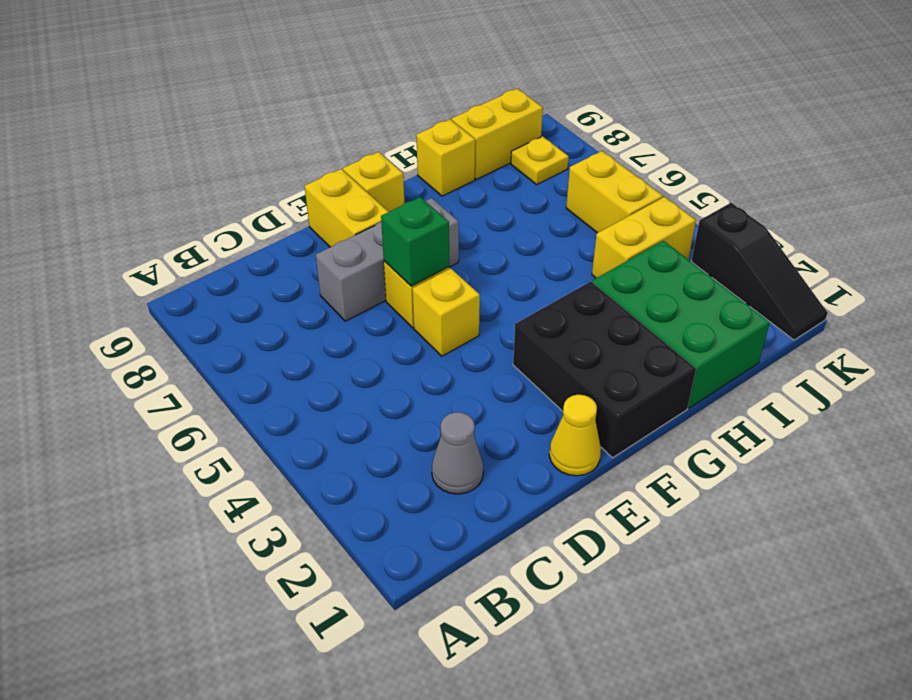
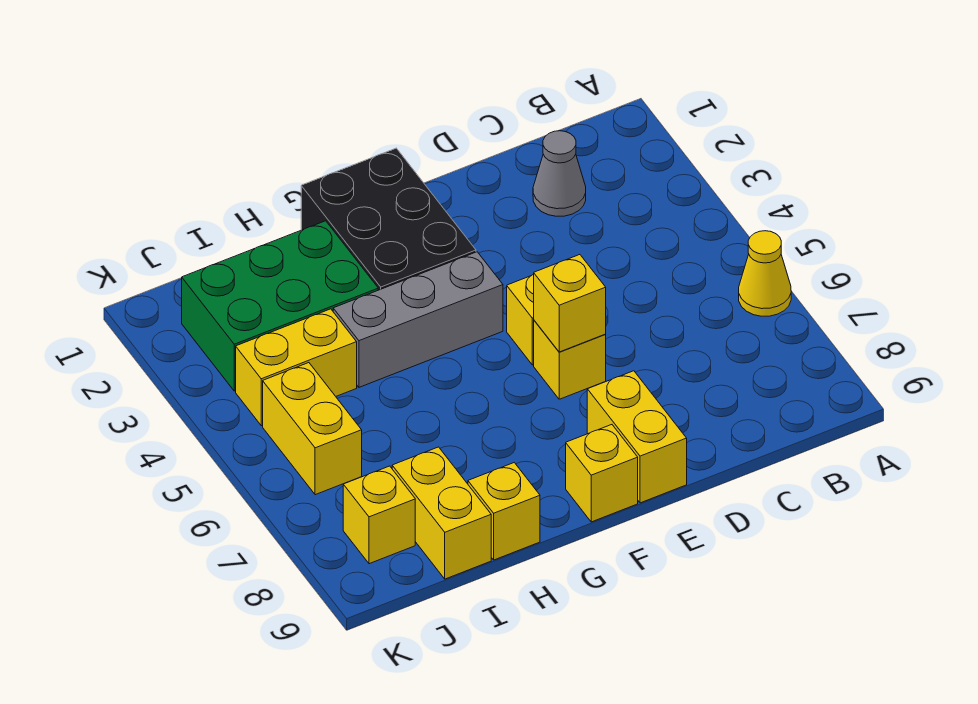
grey brick D7:F7 level 1 -> grey brick F4:H4 level 1
yellow cone E1 level 1 -> yellow cone A6 level 1
green brick E6 level 2 -> yellow brick E6 level 2
green brick H1:I3 level 1 -> green brick H2:J3 level 1
yellow brick I9:J9 level 1 -> yellow brick I8:I9 level 1
yellow plate J8 level 1 -> yellow brick J8 level 1
black slope K1:K3 level 1 top 3 -> none

